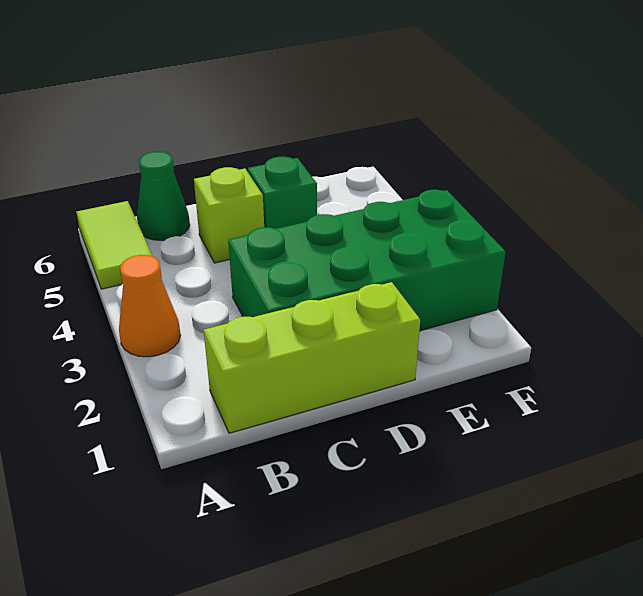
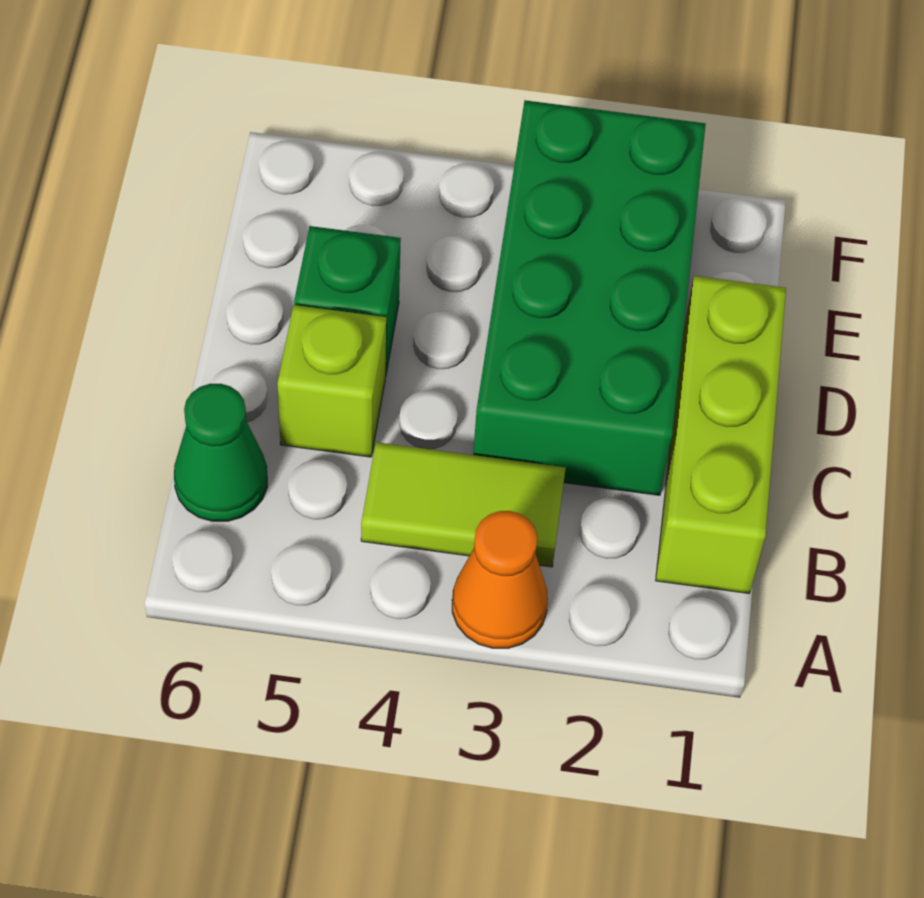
lime tile A5:A6 level 1 -> lime tile B3:B4 level 1

